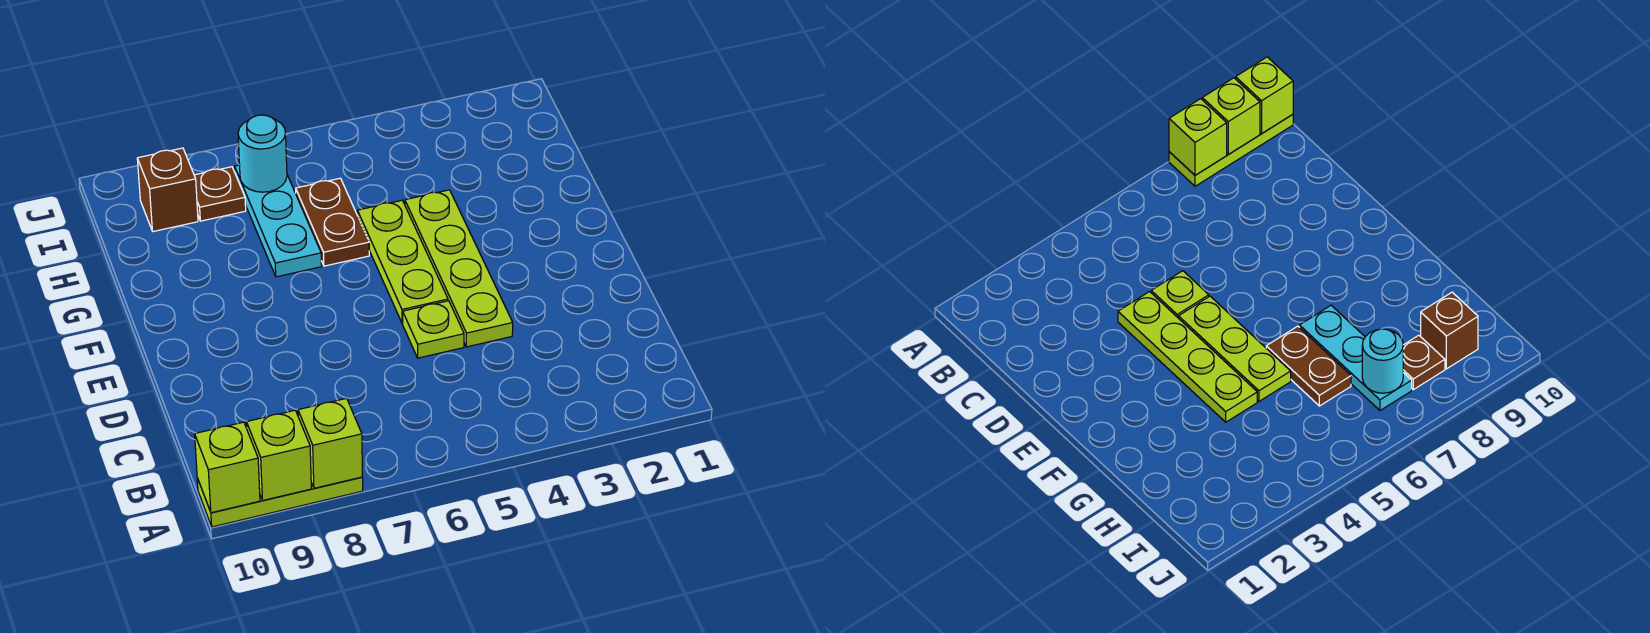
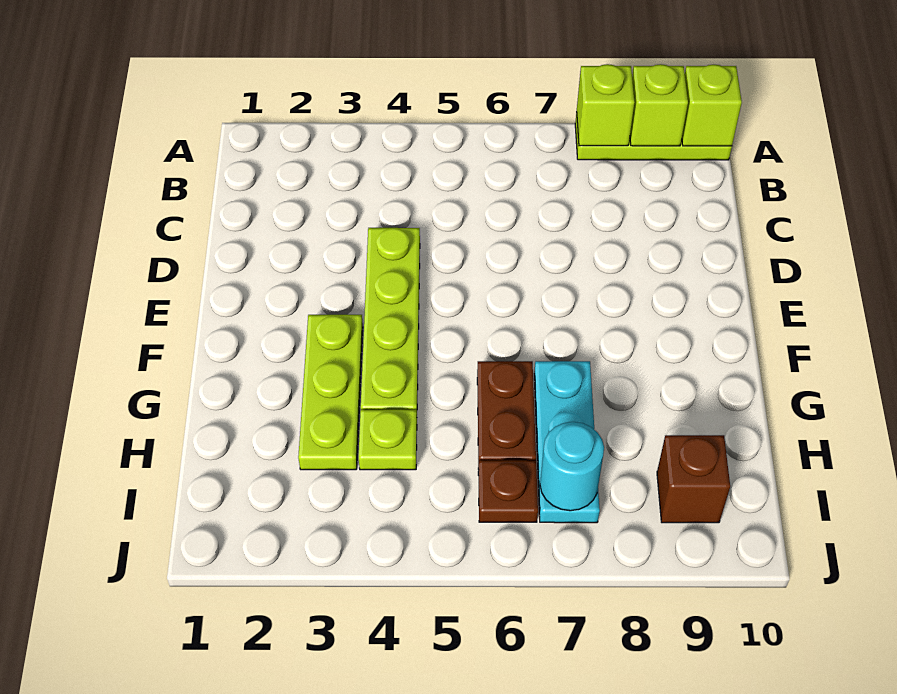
lime plate D5 level 1 -> lime plate H4 level 1
lime plate E5:G5 level 1 -> lime plate F3:H3 level 1
brown plate I8 level 1 -> brown plate I6 level 1

